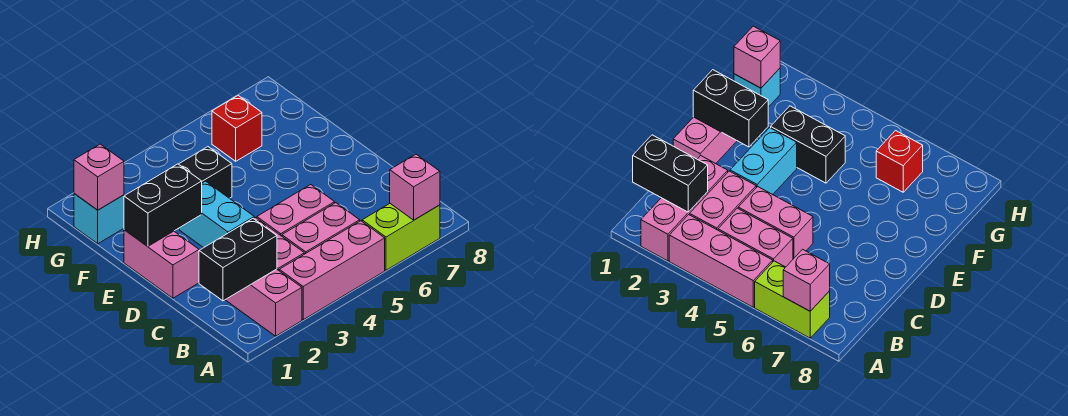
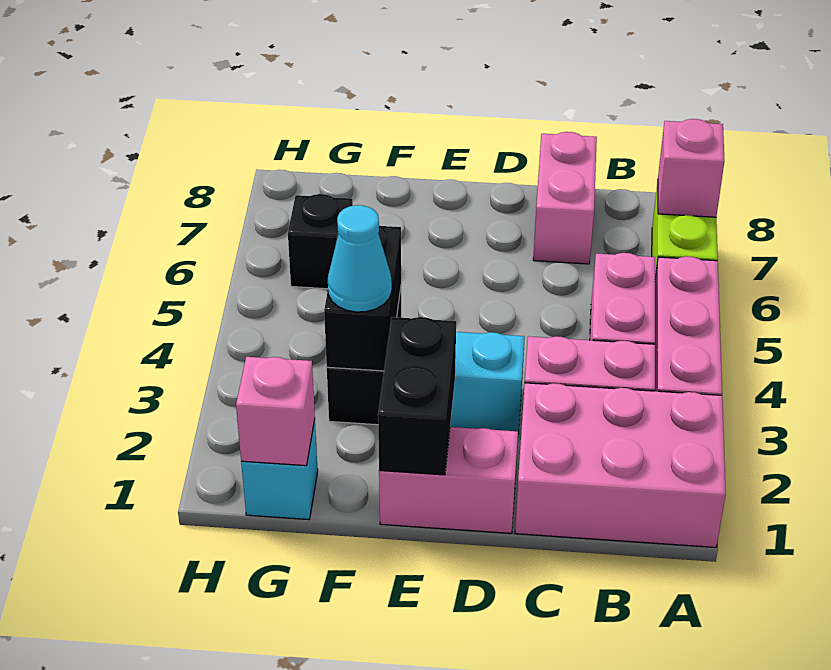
pink brick A2:C2 level 1 -> pink brick A1:C2 level 1
black brick B1:B2 level 2 -> black brick F3:F4 level 2
pink brick C4:C5 level 1 -> pink brick C7:C8 level 1
none -> cyan cone F3 level 3
red brick G6 level 1 -> black brick G6 level 1

